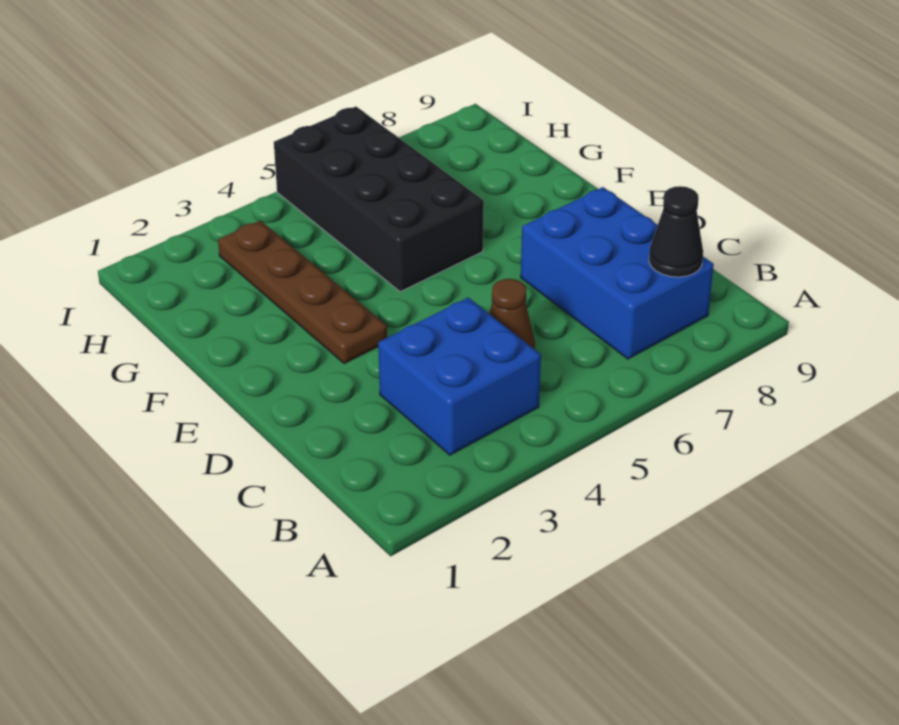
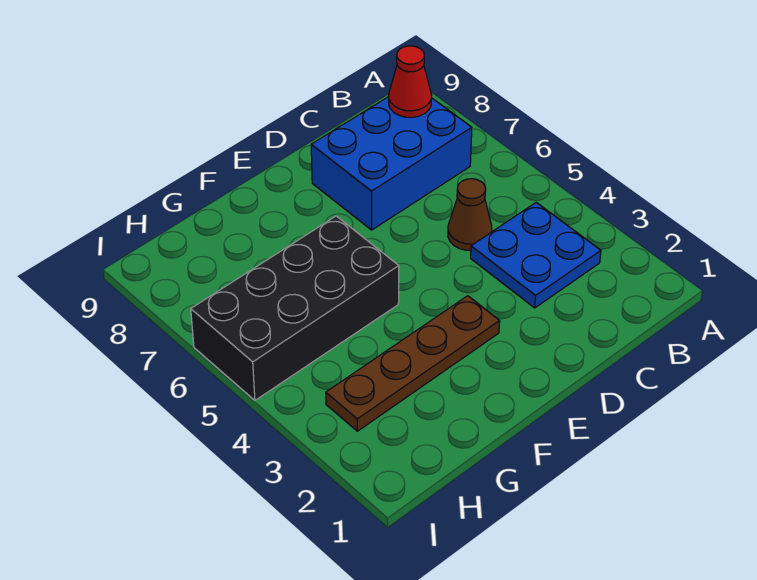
blue brick B3:C4 level 1 -> blue plate B3:C4 level 1
black cone B8 level 2 -> red cone B8 level 2

